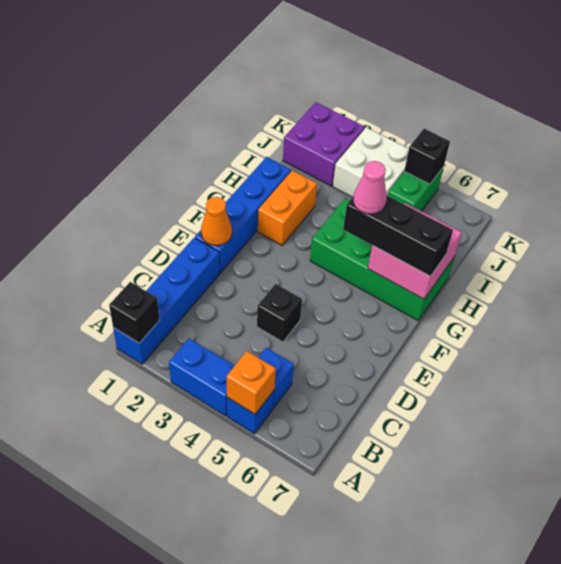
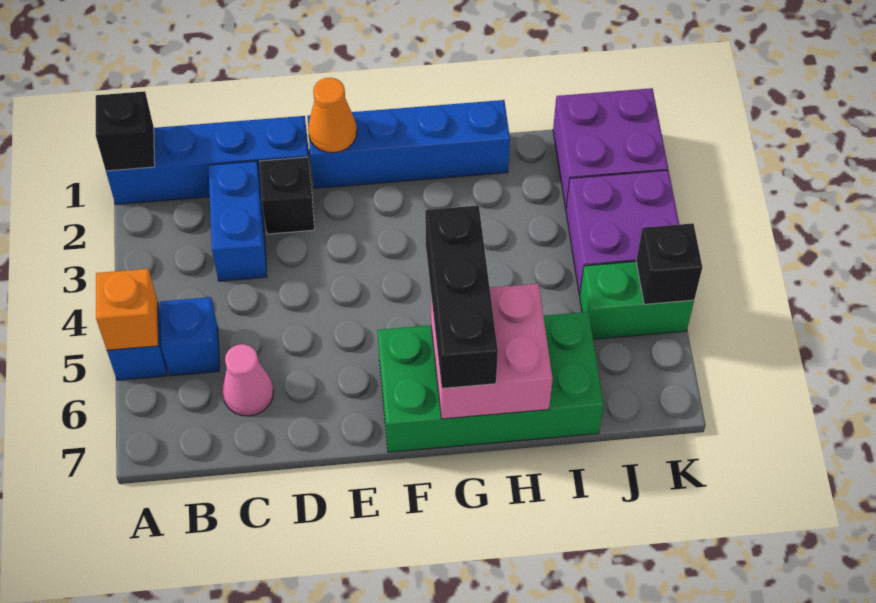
blue brick A3:A4 level 1 -> blue brick C2:C3 level 1
black brick D4 level 1 -> black brick D2 level 1
orange brick G2:H2 level 1 -> none
green brick G4:H7 level 1 -> green brick F6:I7 level 1
pink cone G5 level 4 -> pink cone C6 level 1
white brick J3:K4 level 1 -> purple brick J3:K4 level 1

